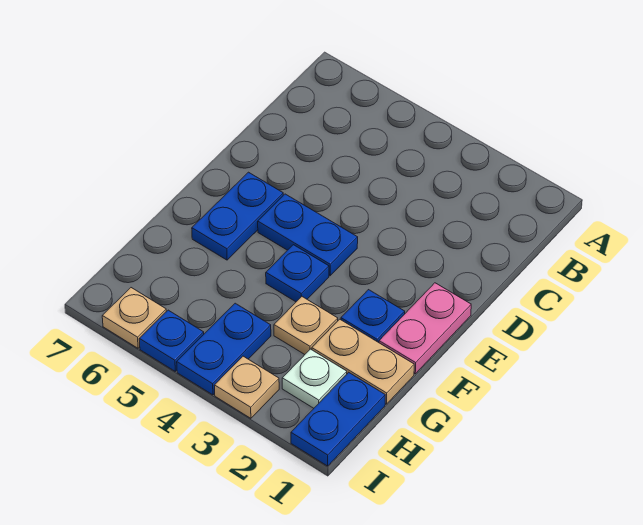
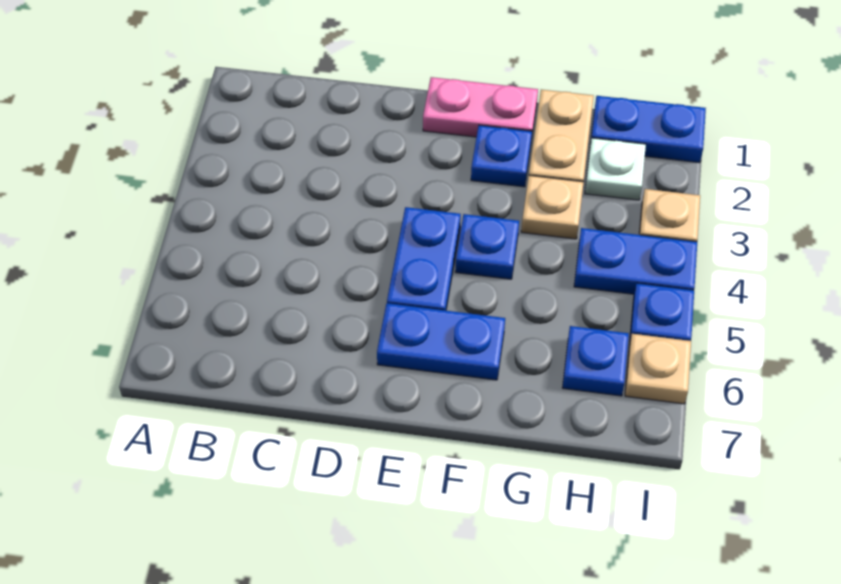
none -> blue plate H6 level 1

